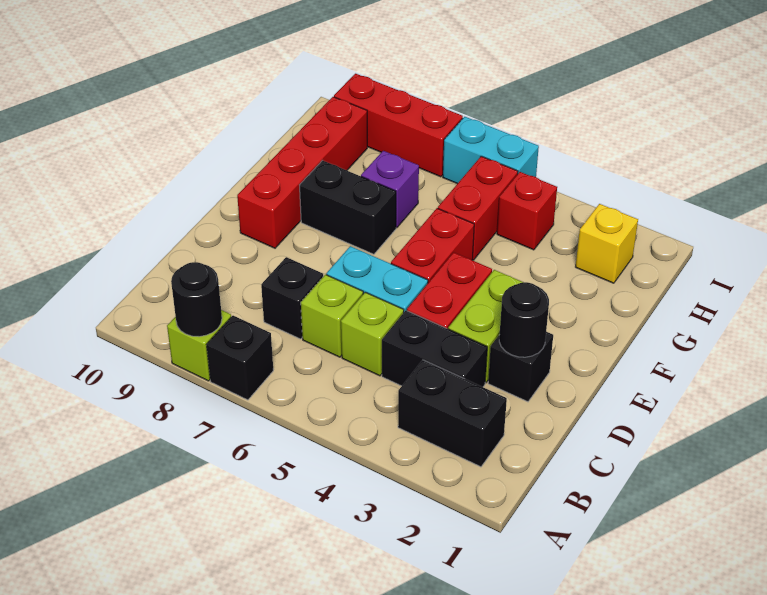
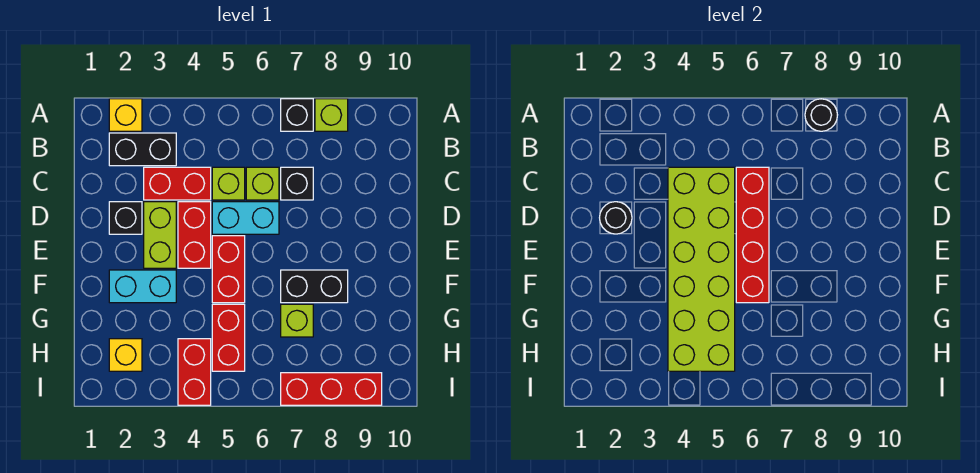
none -> yellow brick A2 level 1
black brick C3:C4 level 1 -> red brick C3:C4 level 1
none -> lime brick C4:H5 level 2
red brick E9:H9 level 1 -> red brick C6:F6 level 2
purple brick G7 level 1 -> lime brick G7 level 1
red brick H4 level 1 -> red brick H4:I4 level 1
cyan brick I5:I6 level 1 -> cyan brick F2:F3 level 1

